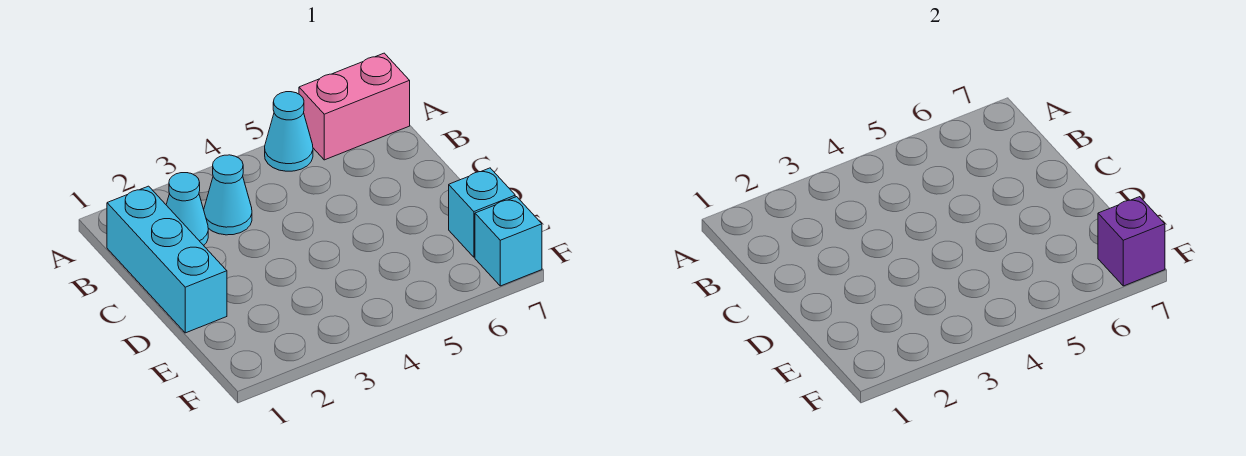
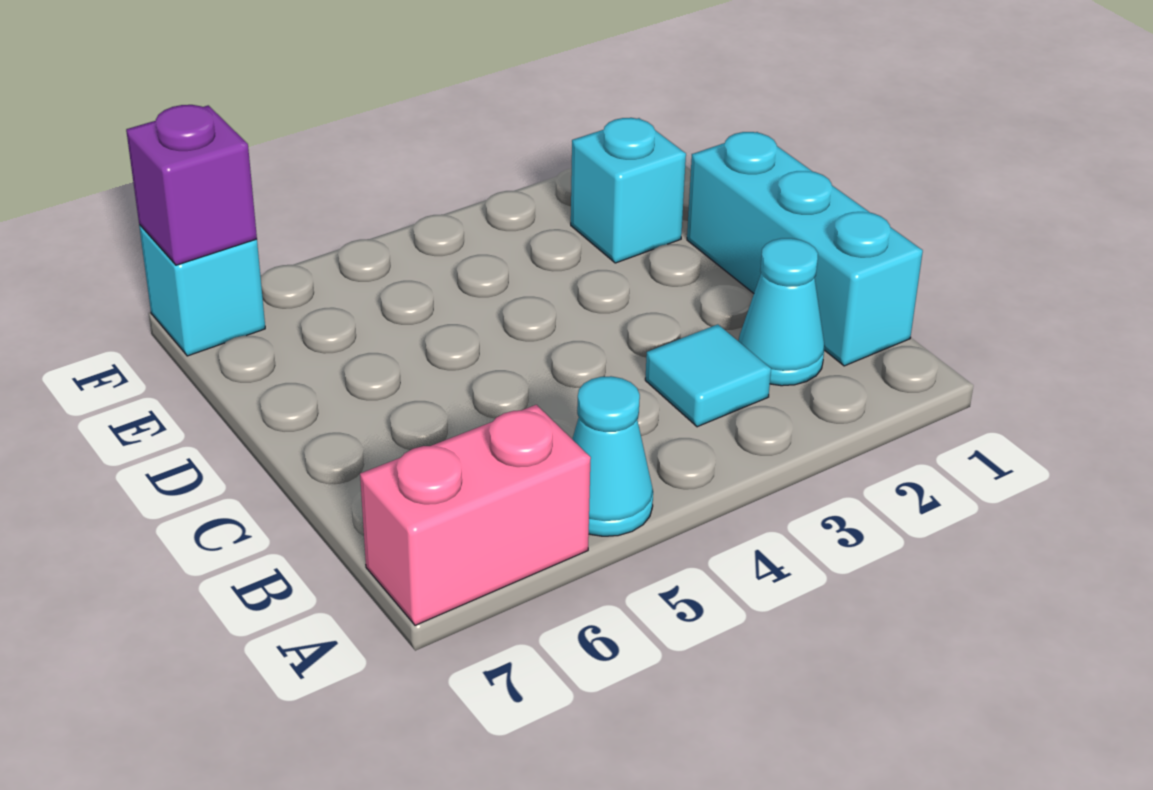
cyan cone B3 level 1 -> cyan tile B3 level 1
cyan brick E7 level 1 -> cyan brick E2 level 1

